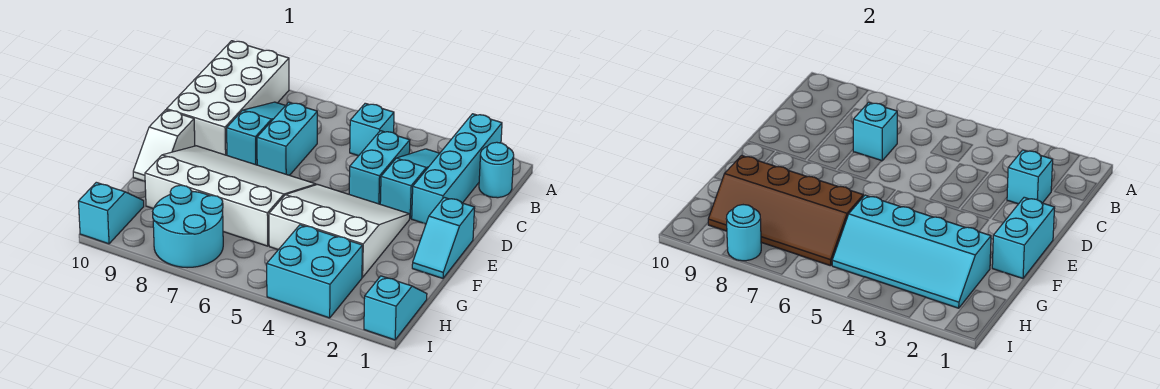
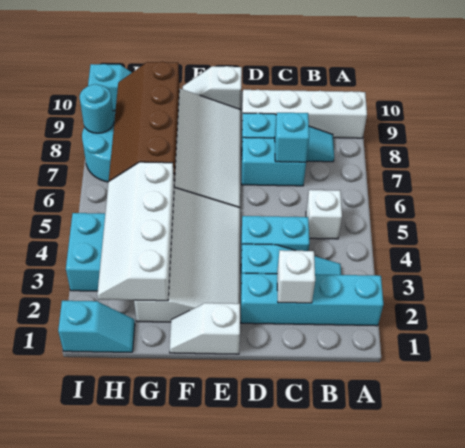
white brick A9:D10 level 1 -> white brick A9:D9 level 1
cyan round brick B1 level 1 -> none
cyan brick B5 level 1 -> white brick B5 level 1
cyan brick C2 level 2 -> white brick C2 level 2
cyan slope E1:F1 level 1 top E -> white slope E1:F1 level 1 top E
cyan brick E1:F1 level 2 -> none
white slope E3:G5 level 1 top G -> white slope E2:G5 level 1 top G
cyan slope G2:H5 level 2 top G -> white slope G2:H5 level 2 top G

